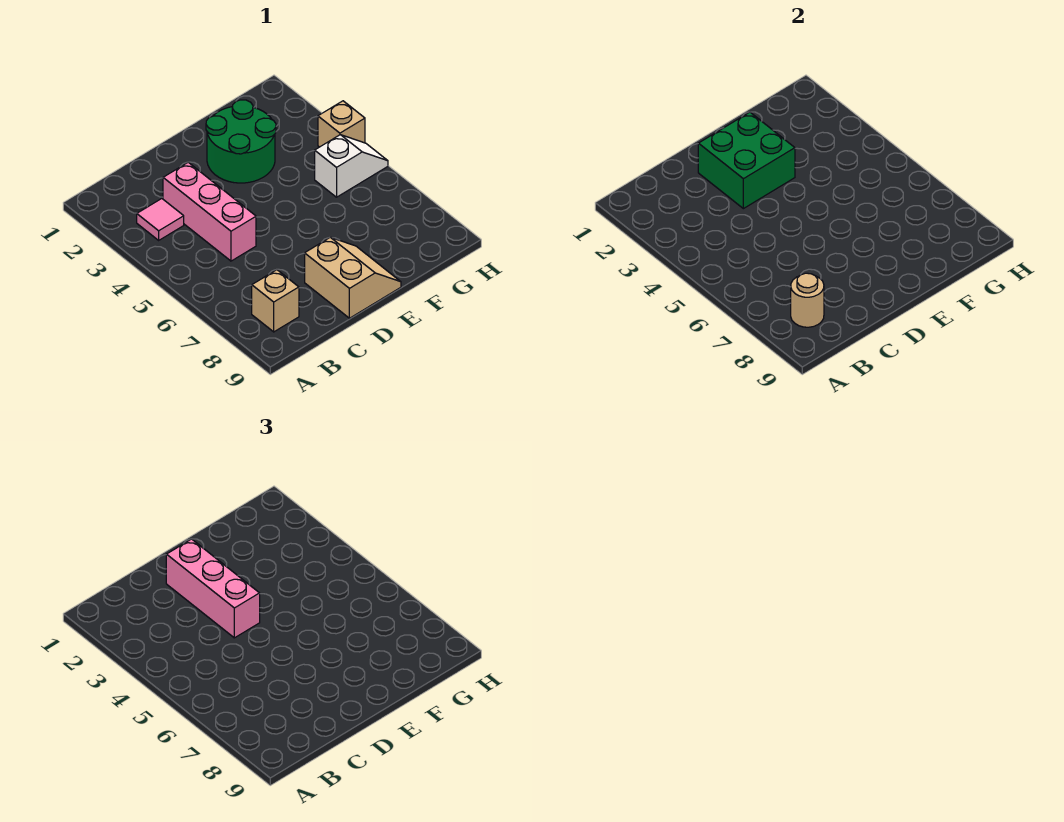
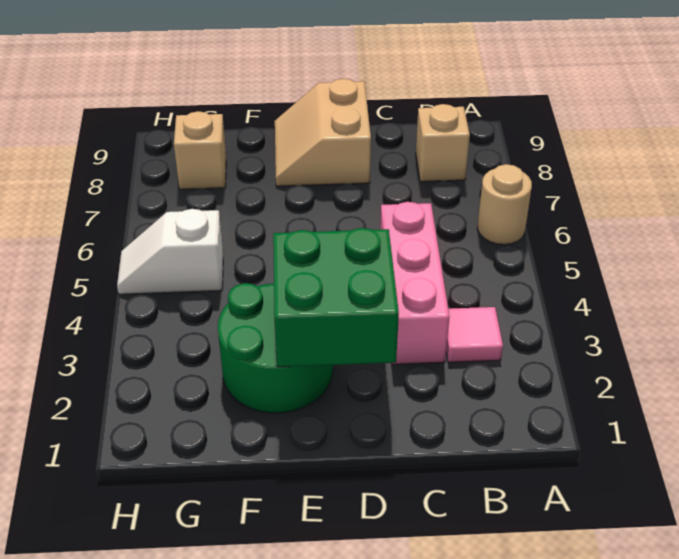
tan round brick B8 level 2 -> tan round brick A6 level 1
pink brick D2:D4 level 3 -> none
tan brick H4 level 1 -> tan brick G8 level 1

